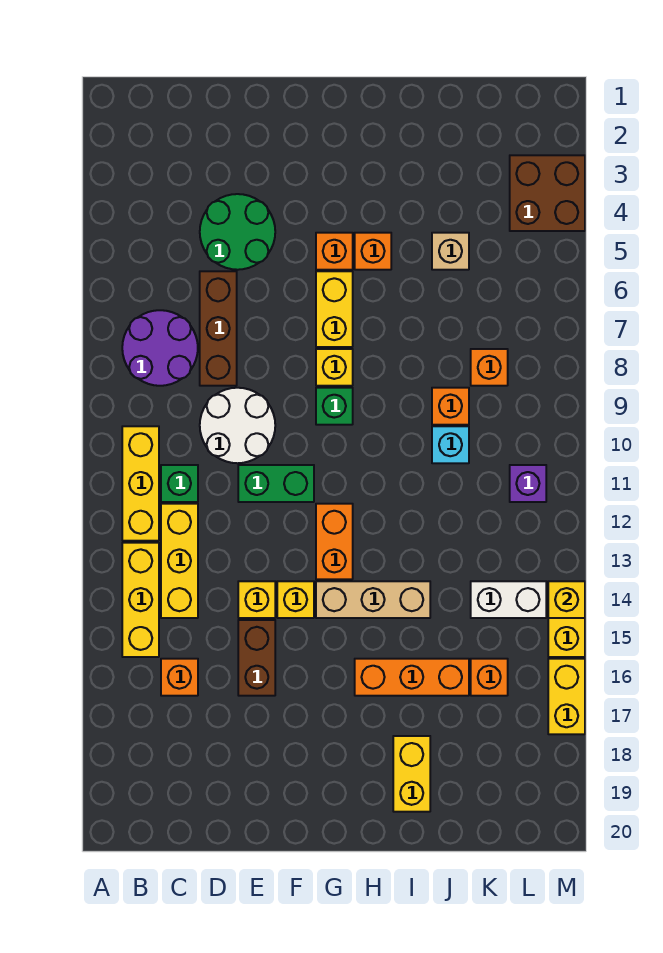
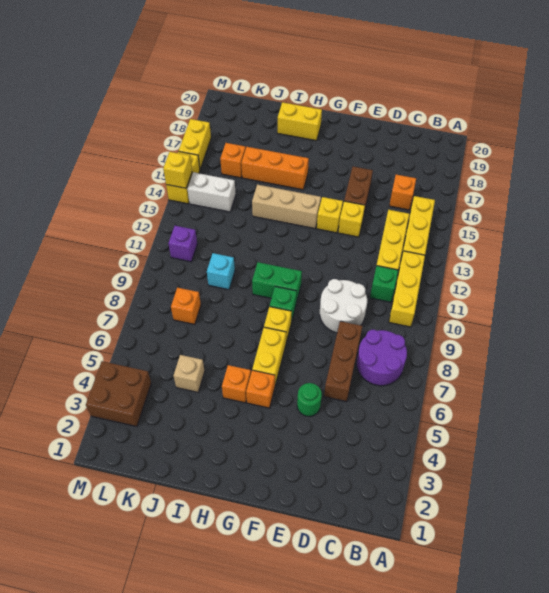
green round brick D4:E5 level 1 -> green round brick E5 level 1
green brick E11:F11 level 1 -> green brick G10:H10 level 1
orange brick G12:G13 level 1 -> none
yellow brick I18:I19 level 1 -> yellow brick H19:I19 level 1
orange brick J9 level 1 -> none

